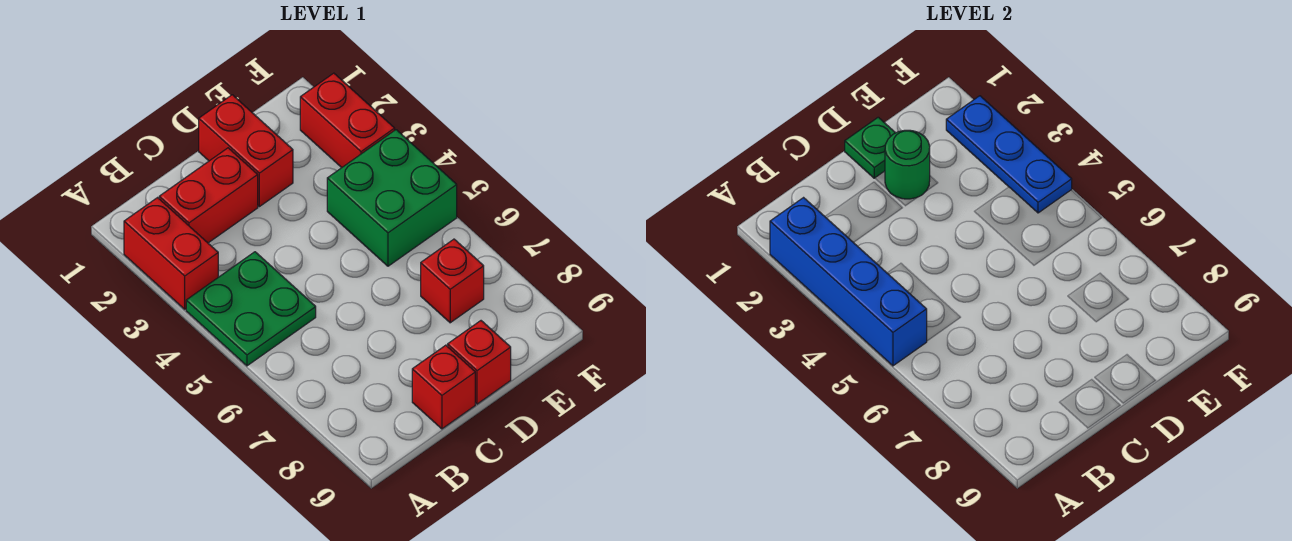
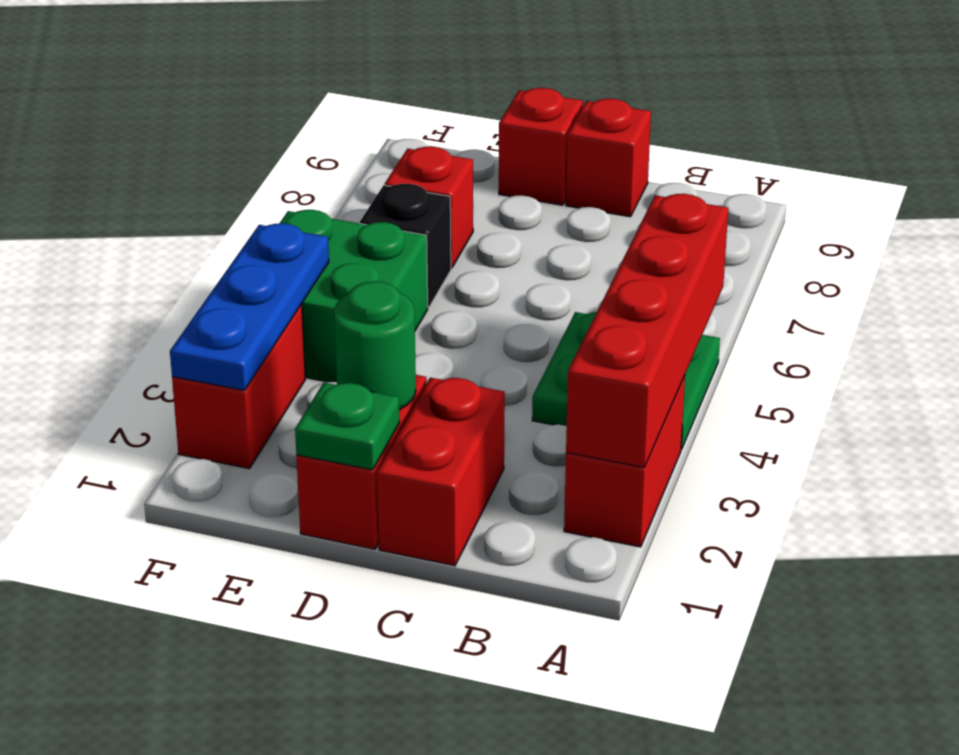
blue brick A2:A5 level 2 -> red brick A2:A5 level 2
red brick B2:C2 level 1 -> red brick C1:C2 level 1
none -> black brick E6 level 1

